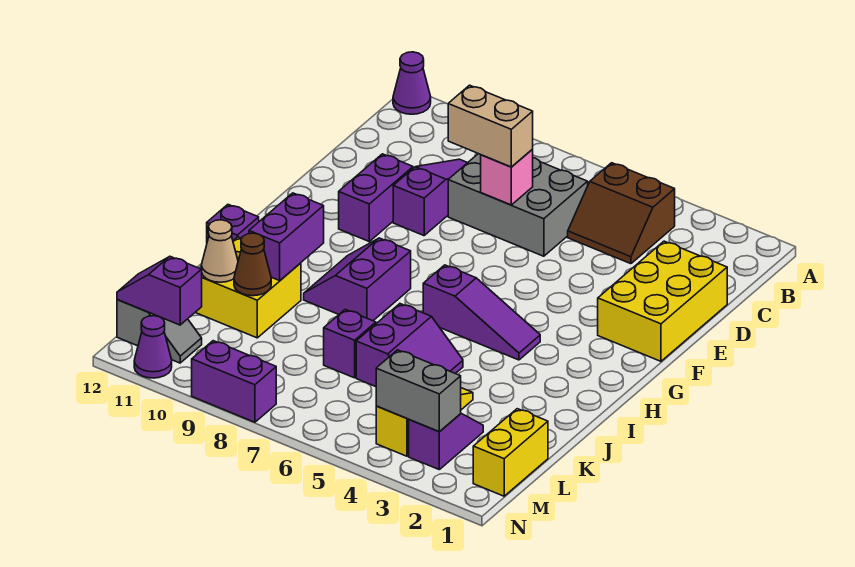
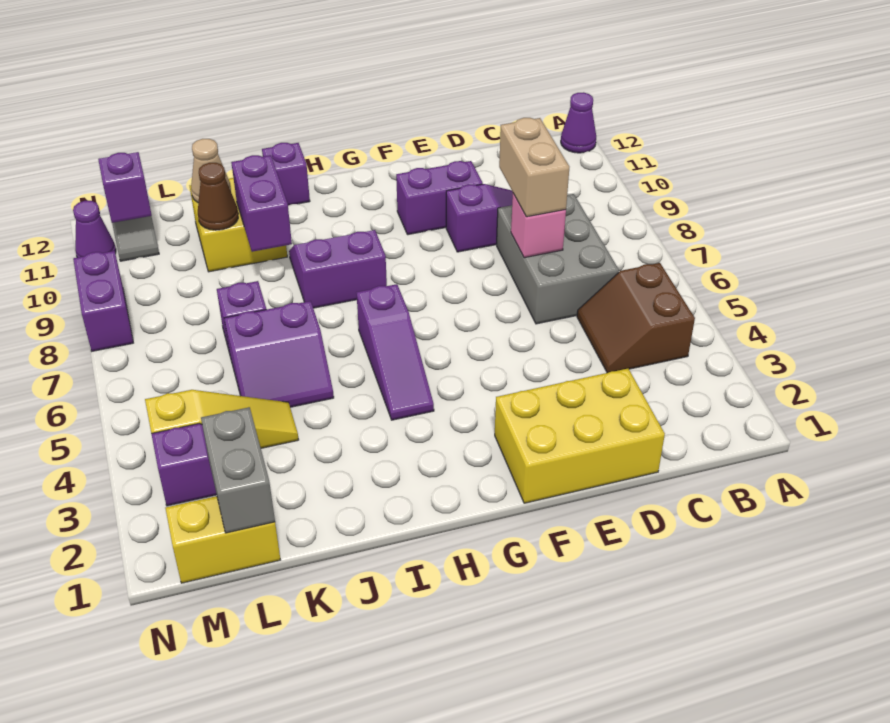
purple brick I10:J10 level 2 -> purple brick J9:J10 level 2
grey brick M3:M4 level 2 -> grey brick L1:L2 level 2

